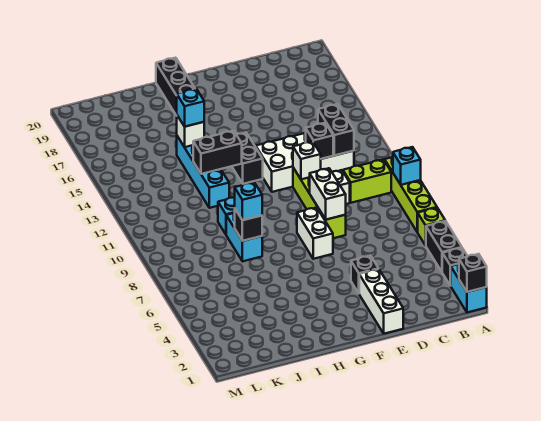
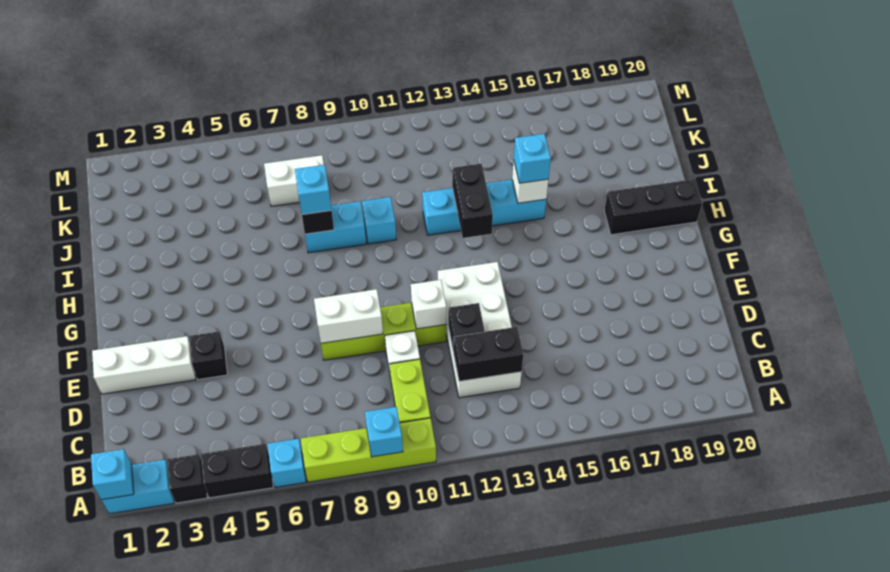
black brick A1 level 2 -> cyan brick A1 level 2
lime brick A6 level 1 -> cyan brick A6 level 1
white brick F7:F8 level 1 -> white brick K7:K8 level 1
black brick G13:G14 level 1 -> none

